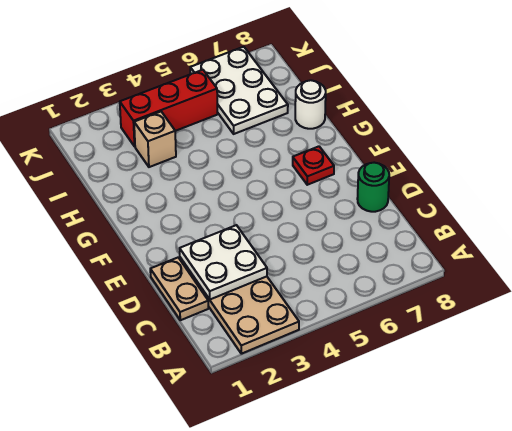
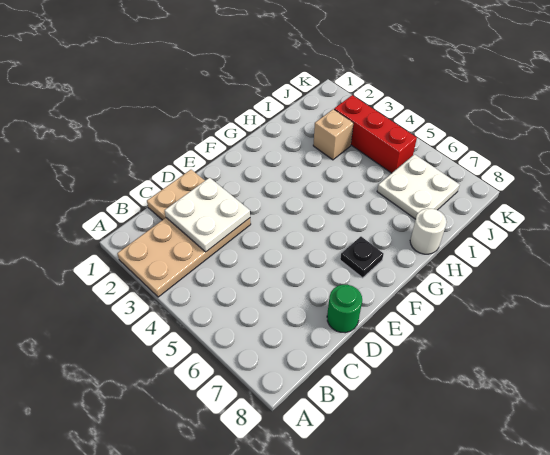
red plate F7 level 1 -> black plate F7 level 1
white plate I6:K7 level 1 -> white plate I6:J7 level 1

